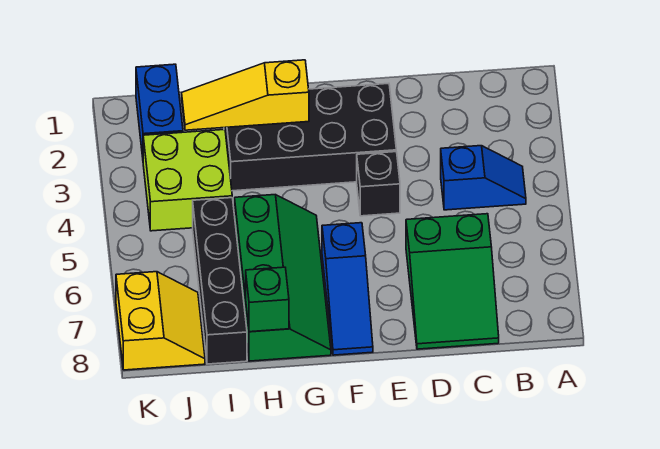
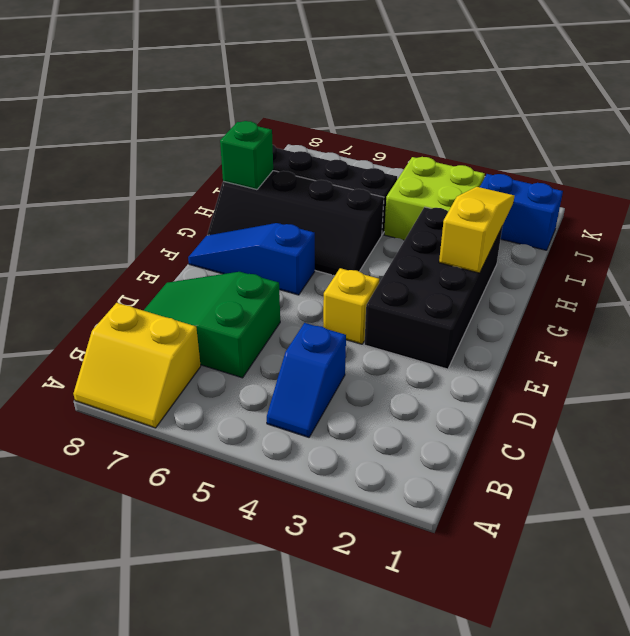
black brick E4 level 1 -> yellow brick E4 level 1
green slope G5:H8 level 1 top H -> black slope G5:H8 level 1 top H
yellow slope J7:K8 level 1 top K -> yellow slope A7:B8 level 1 top B

